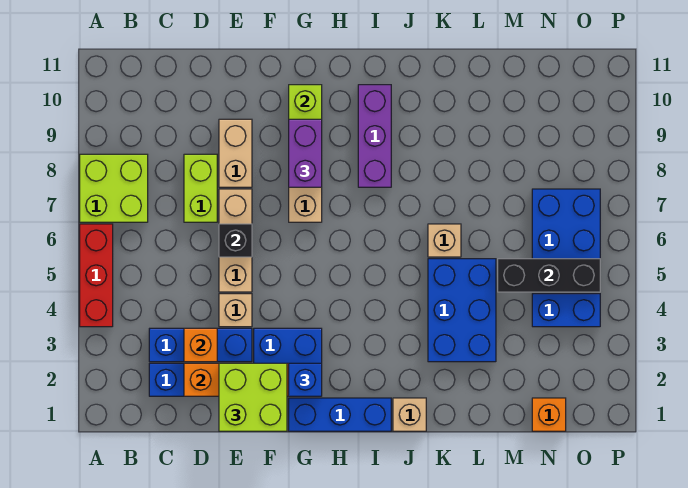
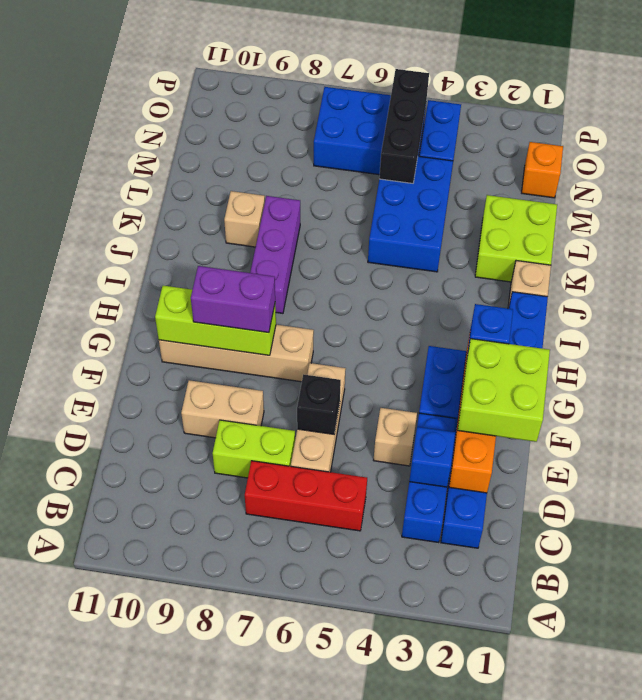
red brick A4:A6 level 1 -> red brick C5:C7 level 1
lime brick A7:B8 level 1 -> lime brick K1:L2 level 1
orange brick D3 level 2 -> blue brick D3 level 2
tan brick E5:E7 level 1 -> tan brick D6:F6 level 1
purple brick I8:I10 level 1 -> purple brick I8:K8 level 1
blue brick K3:L5 level 1 -> blue brick K4:M5 level 1
tan brick K6 level 1 -> tan brick K9 level 1

